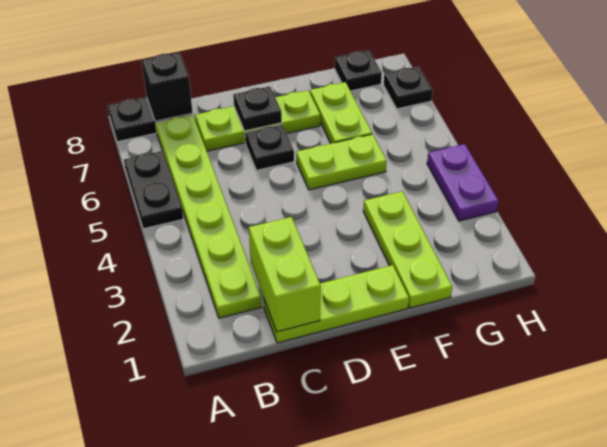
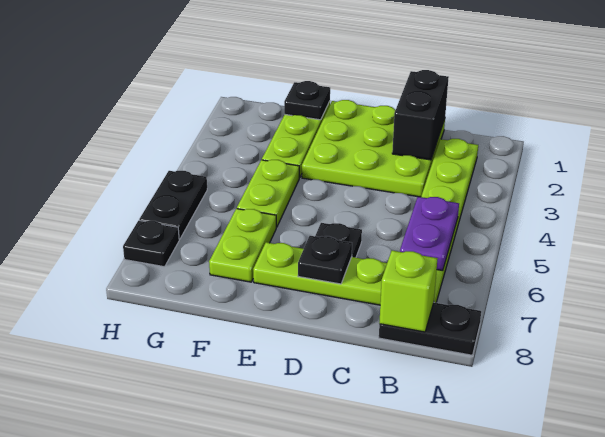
black plate A5:A6 level 1 -> black plate H5:H6 level 1
black brick B8 level 2 -> lime brick B8 level 2
lime plate C1:E1 level 1 -> lime plate C1:E3 level 1
lime brick C1:C2 level 2 -> black brick C1:C2 level 2
lime plate E5:F5 level 1 -> lime plate F4:F5 level 1
black plate G8 level 1 -> black plate F1 level 2
purple plate H3:H4 level 1 -> purple plate B5:B6 level 2

